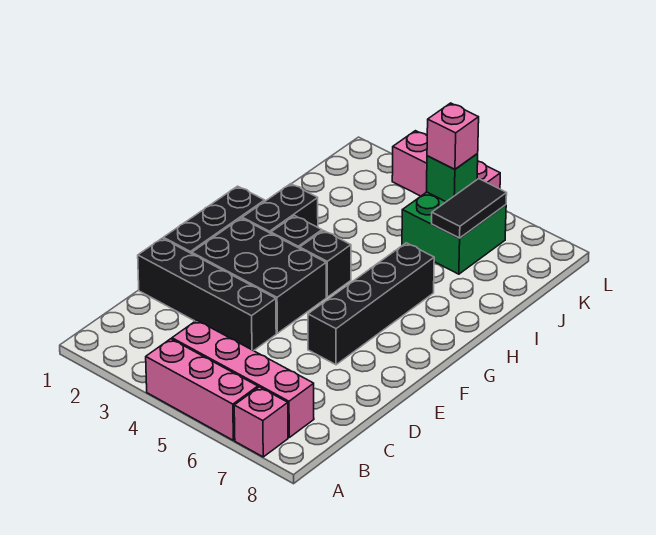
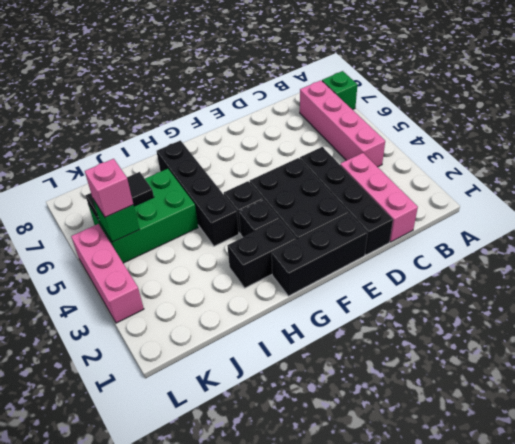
pink brick A4:A6 level 1 -> pink brick C1:C3 level 1
pink brick A7 level 1 -> green brick A7 level 1
black brick E6:H6 level 1 -> black brick H4:H7 level 1
green brick J5:K6 level 1 -> green brick I5:K6 level 1

